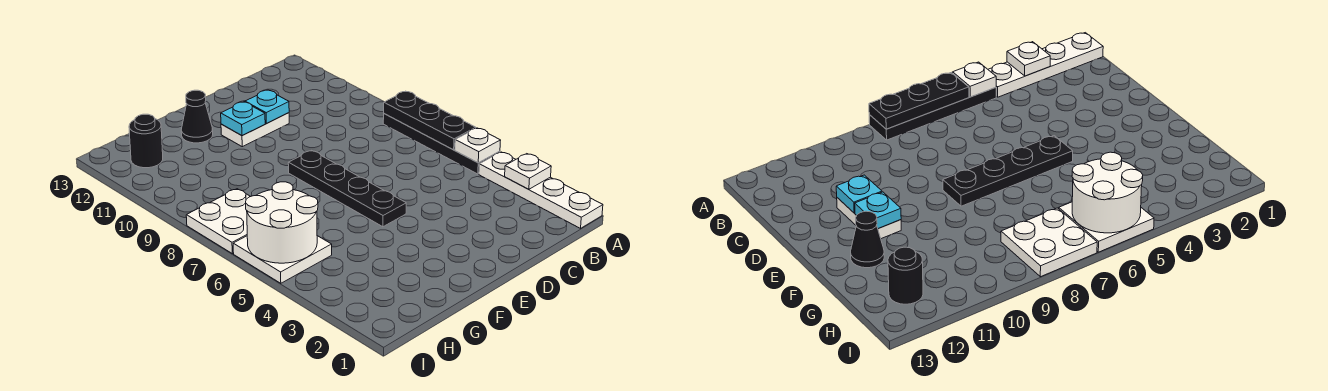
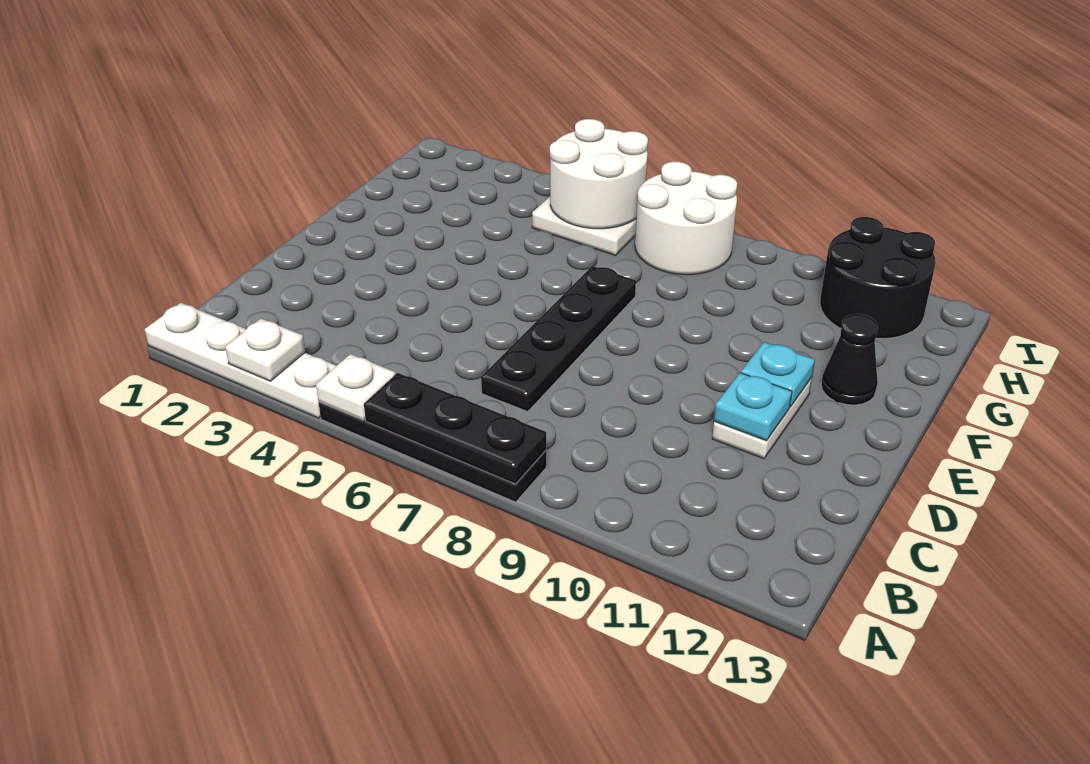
black plate E5:E8 level 1 -> black plate C7:F7 level 1
white plate H7:I8 level 1 -> white round brick H7:I8 level 1
black round brick H12 level 1 -> black round brick H11:I12 level 1

